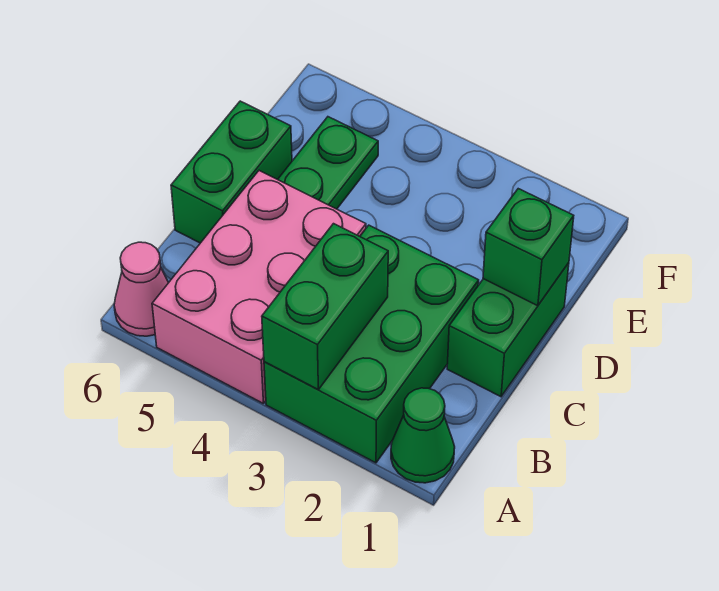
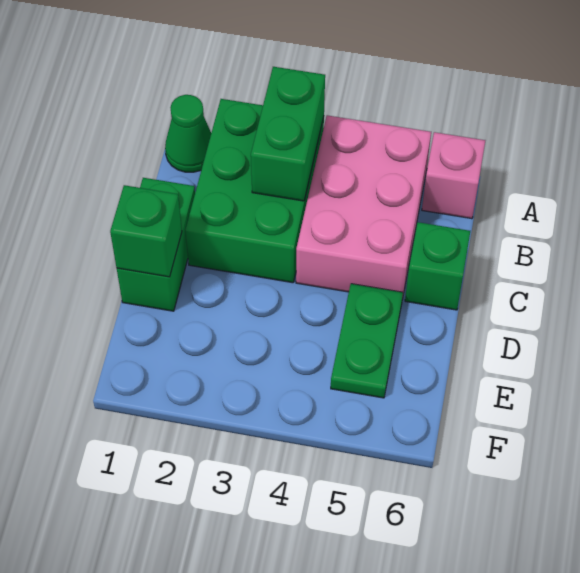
pink cone A6 level 1 -> pink brick A6 level 1
green brick C6:D6 level 1 -> green brick C6 level 1

